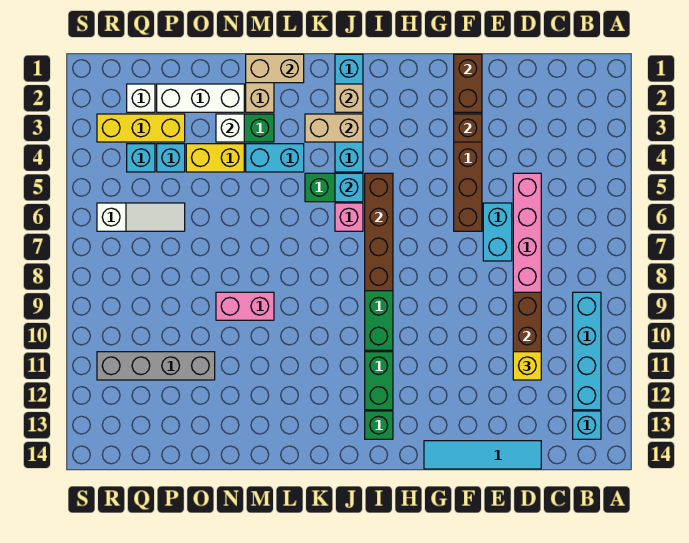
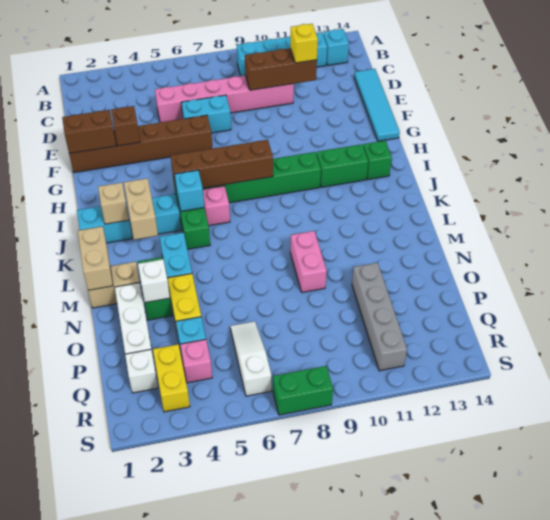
yellow brick P3:R3 level 1 -> yellow brick Q3:R3 level 1
cyan brick Q4 level 1 -> pink brick Q4 level 1
none -> green brick S7:S8 level 1

